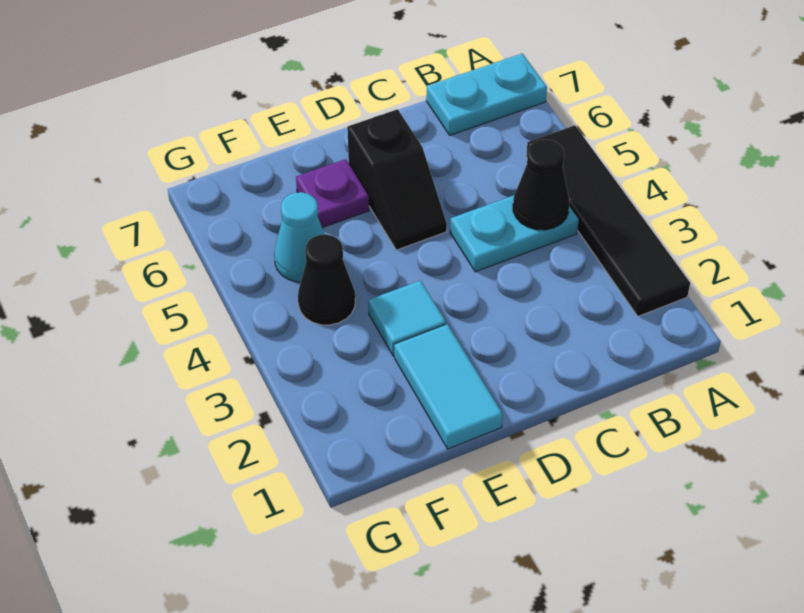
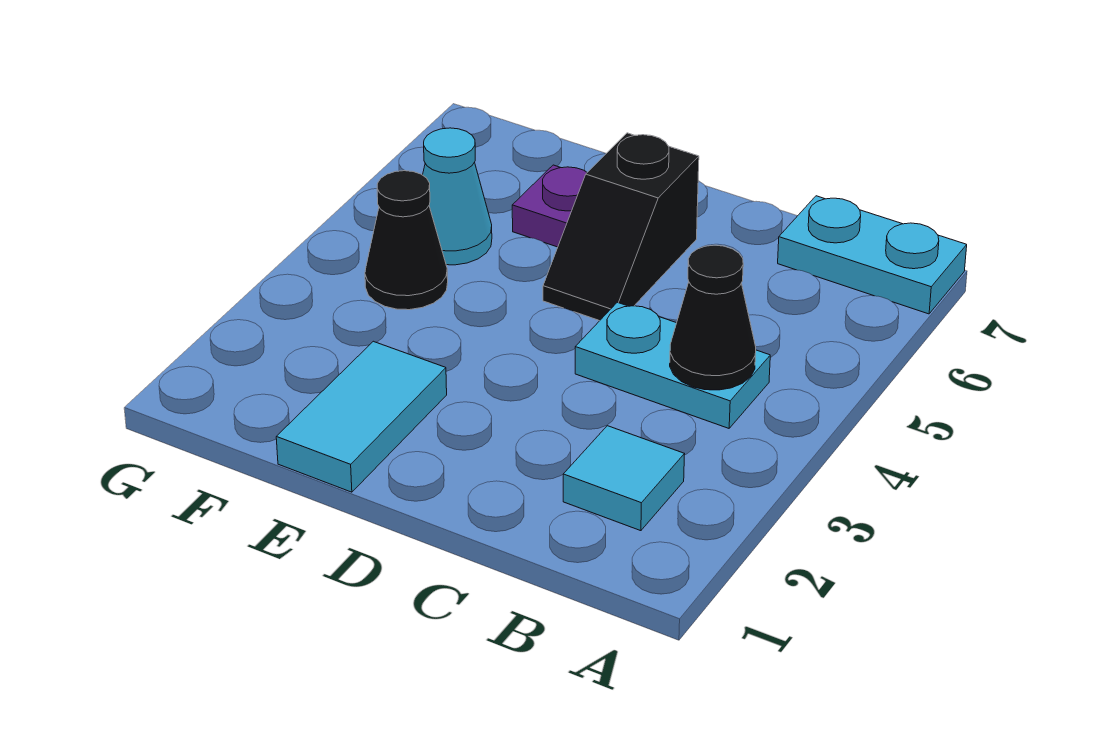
black tile A2:A5 level 1 -> none
cyan tile E3 level 1 -> cyan tile B2 level 1

